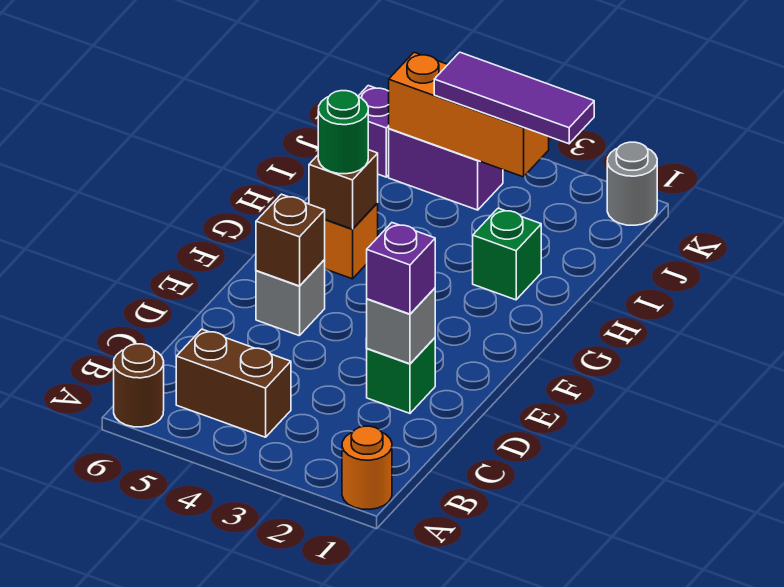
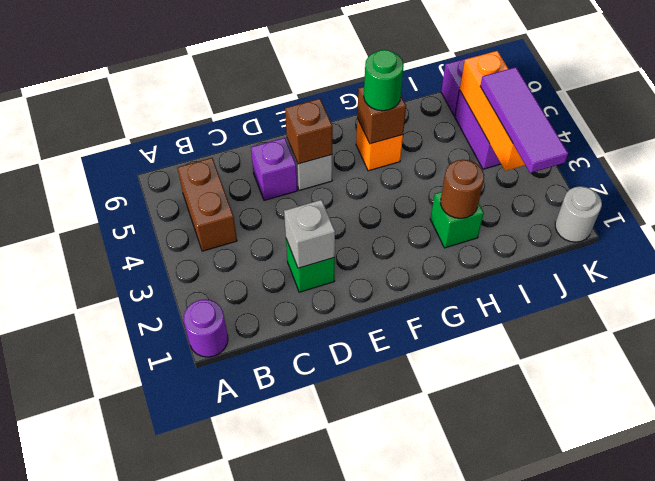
orange round brick A1 level 1 -> purple round brick A1 level 1
brown round brick A6 level 1 -> brown round brick H2 level 2
purple brick D2 level 3 -> purple brick D5 level 1

